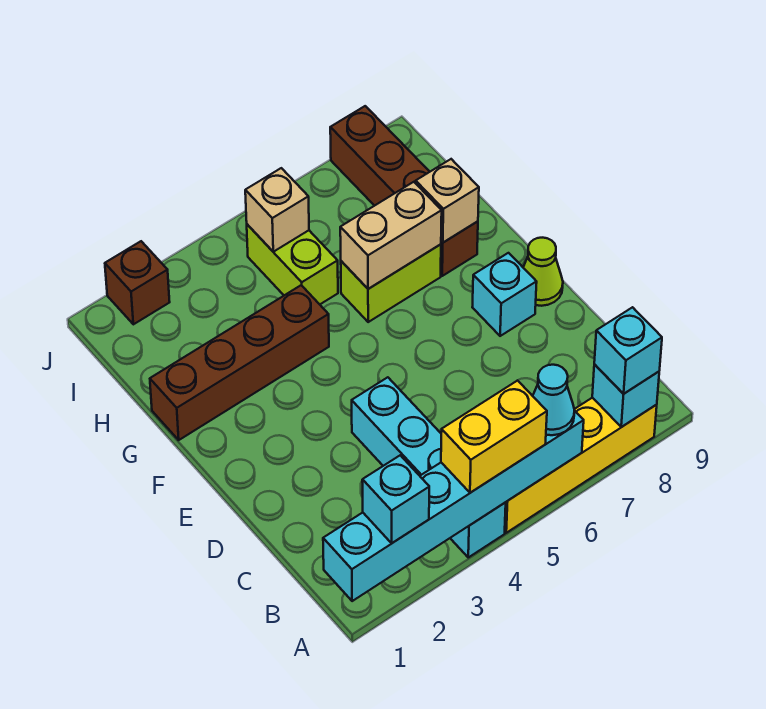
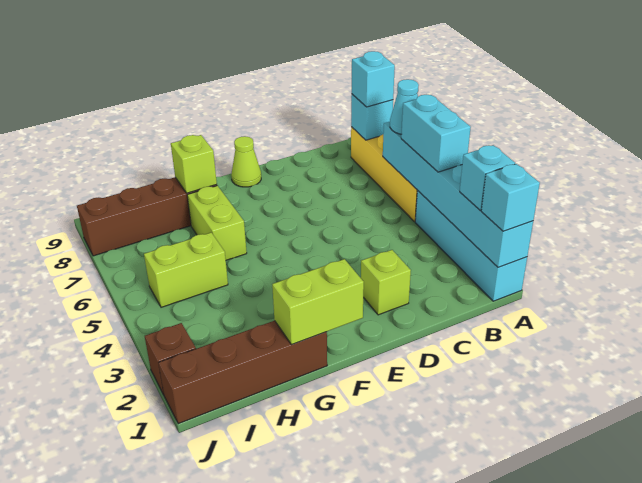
cyan brick A4:D4 level 1 -> cyan brick A1:A4 level 1
yellow brick A4:A5 level 3 -> cyan brick A4:A5 level 3
none -> lime brick D2 level 1
cyan brick E8 level 1 -> cyan brick A1 level 3
none -> lime brick F1:G1 level 2
brown brick G1:G4 level 1 -> brown brick G1:J1 level 1
tan brick G6:G7 level 2 -> none
tan brick G8 level 2 -> lime brick G8 level 2
tan brick I5 level 2 -> none

